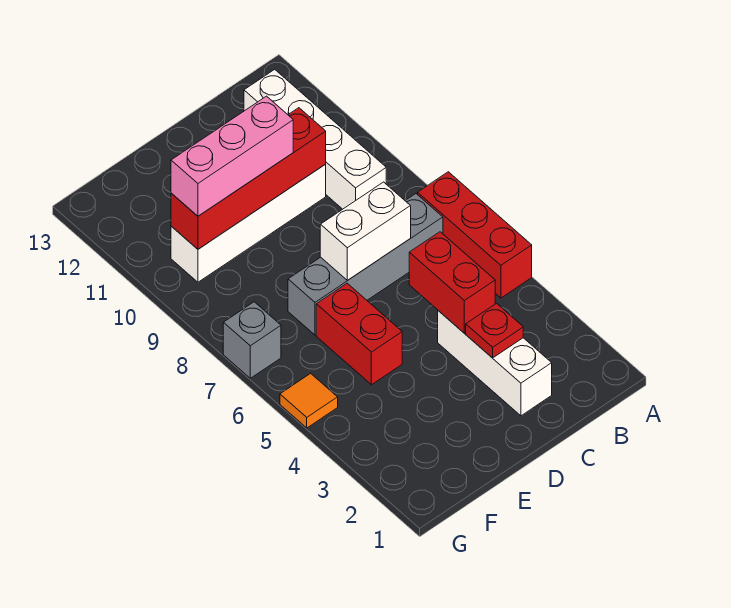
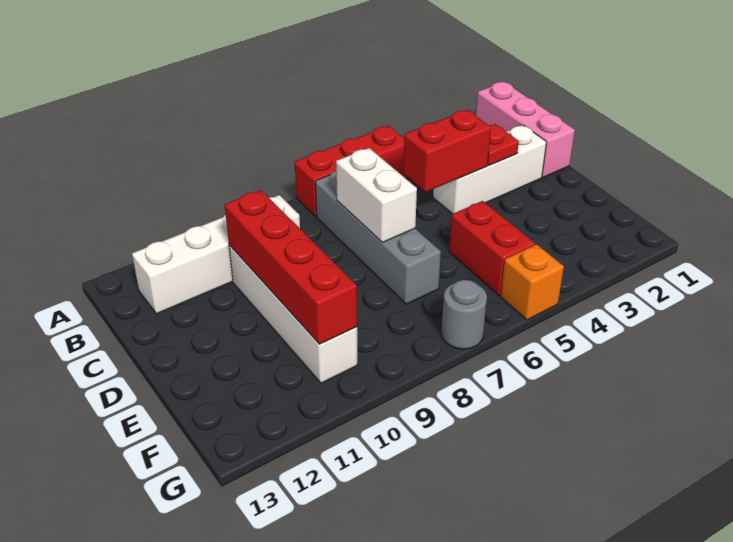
pink brick D10:F10 level 3 -> pink brick A1:C1 level 1
red brick E5:E6 level 1 -> red brick E5:F5 level 1
orange tile G5 level 1 -> orange brick G5 level 1
grey brick G7 level 1 -> grey round brick G7 level 1

